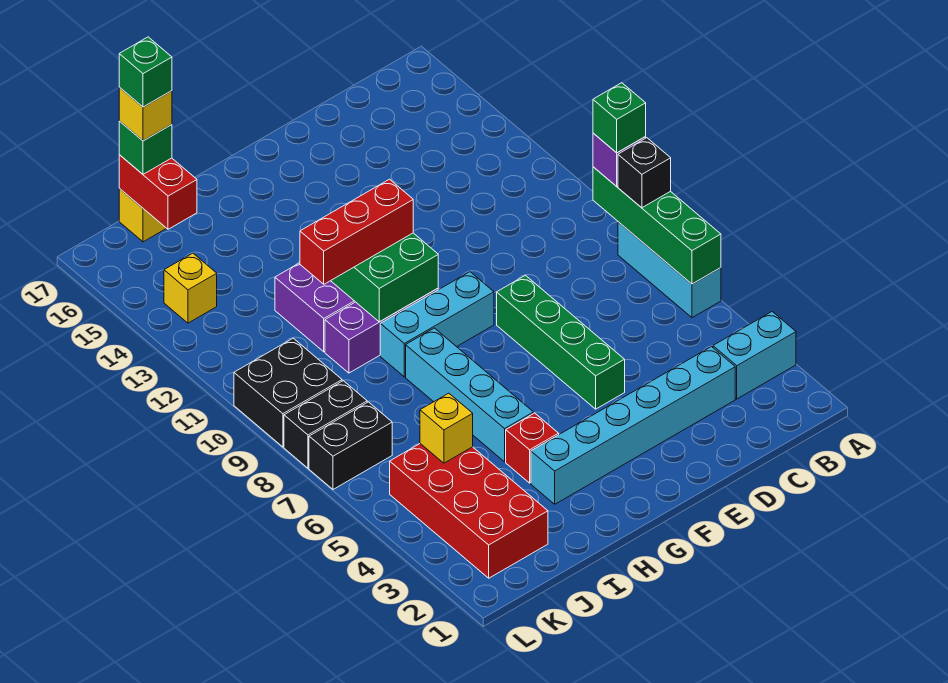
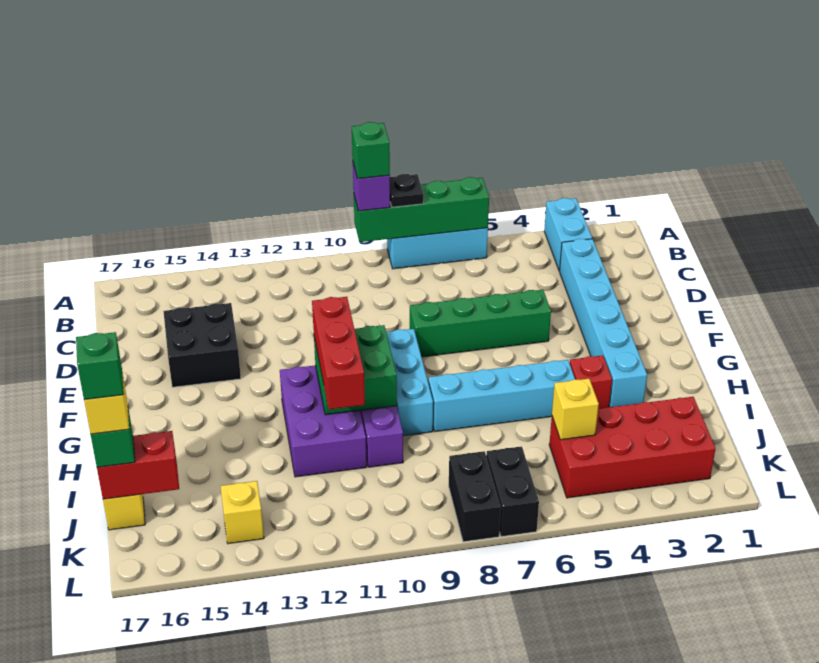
black brick A8 level 3 -> black plate A8 level 3
black brick K9:L10 level 1 -> black brick D14:E15 level 1

